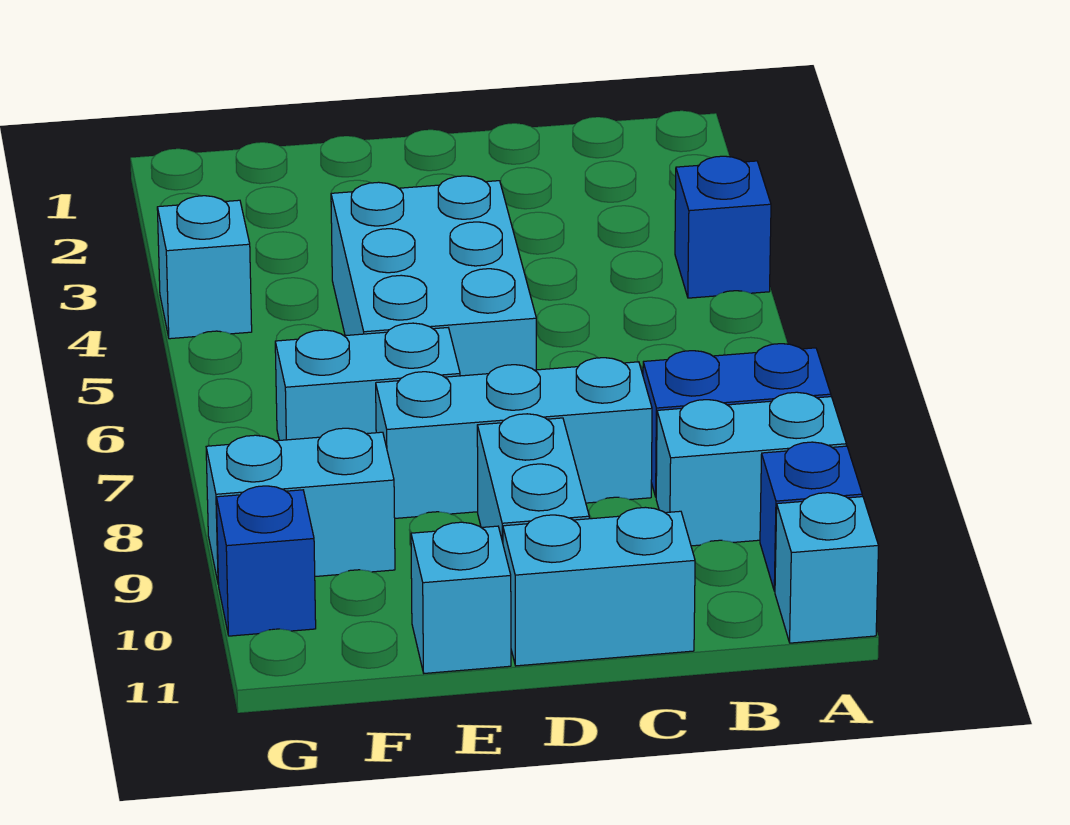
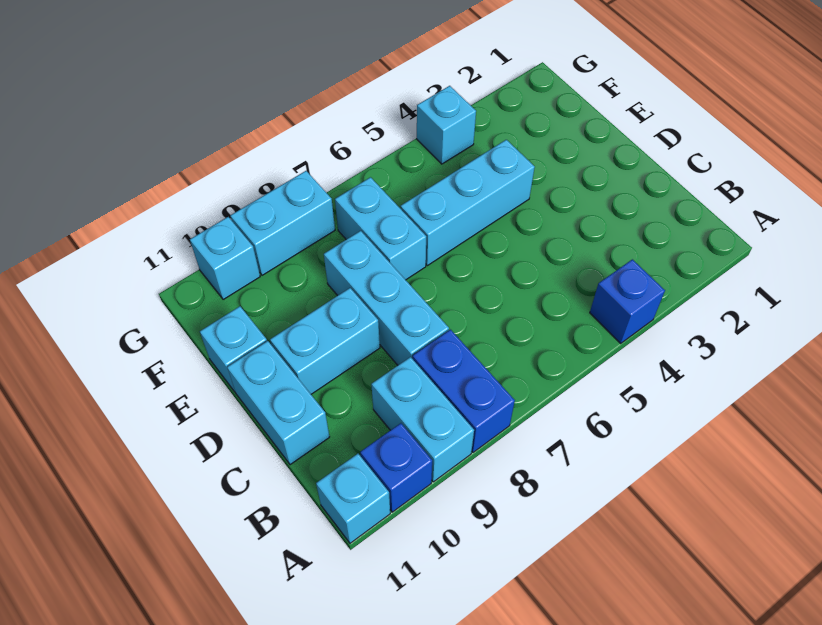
cyan brick D4:E6 level 1 -> cyan brick E4:E6 level 1
cyan brick F9:G9 level 1 -> cyan brick G8:G9 level 1
blue brick G10 level 1 -> cyan brick G10 level 1

